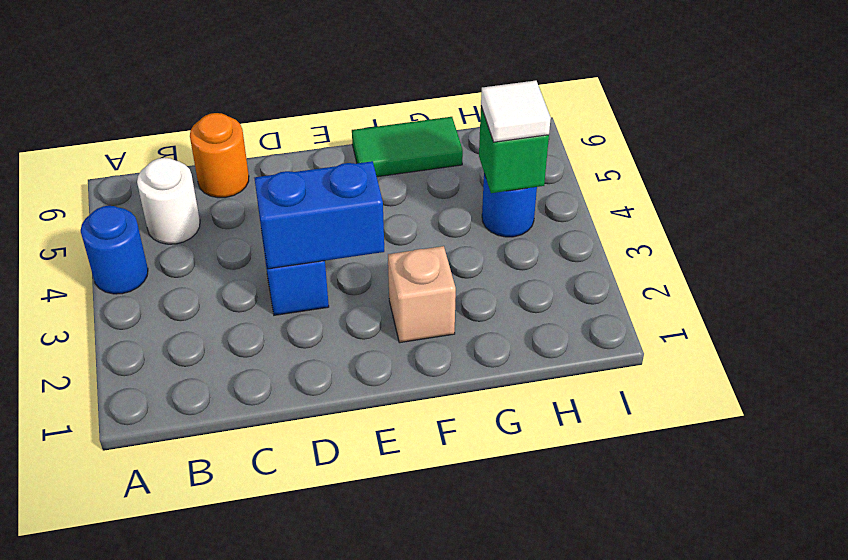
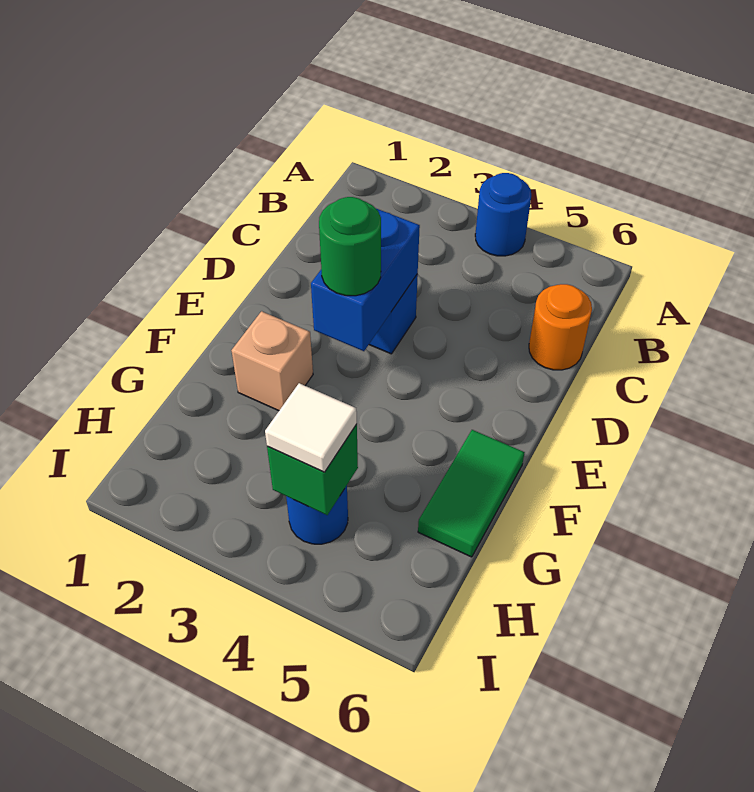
white round brick B5 level 1 -> none
none -> green round brick E3 level 3

